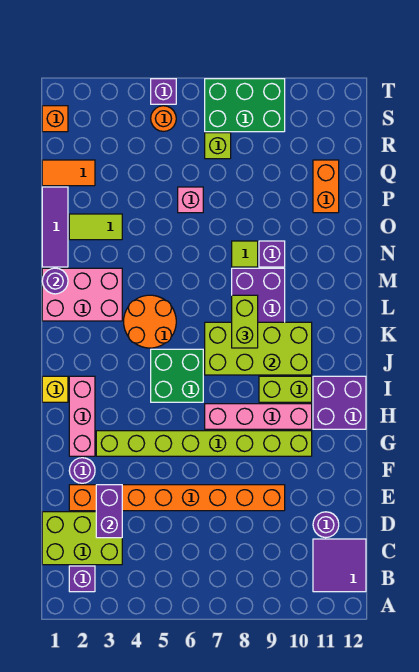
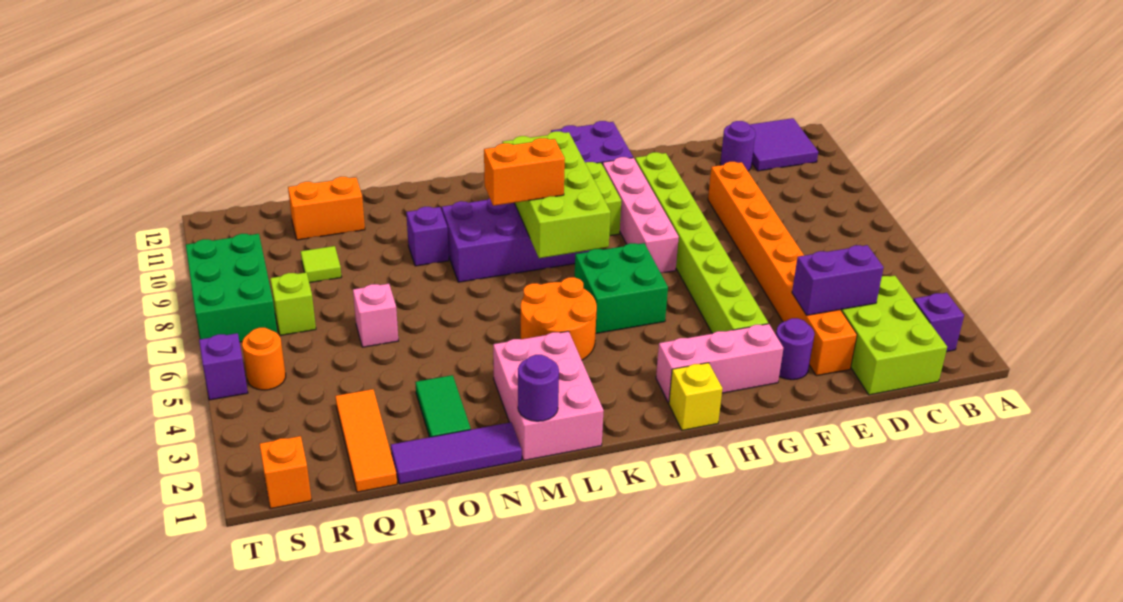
lime brick K8:L8 level 3 -> orange brick K8:L8 level 3
lime tile N8 level 1 -> lime tile Q9 level 1
lime tile O2:O3 level 1 -> green tile O2:O3 level 1
orange tile Q1:Q2 level 1 -> orange tile Q1:Q3 level 1

